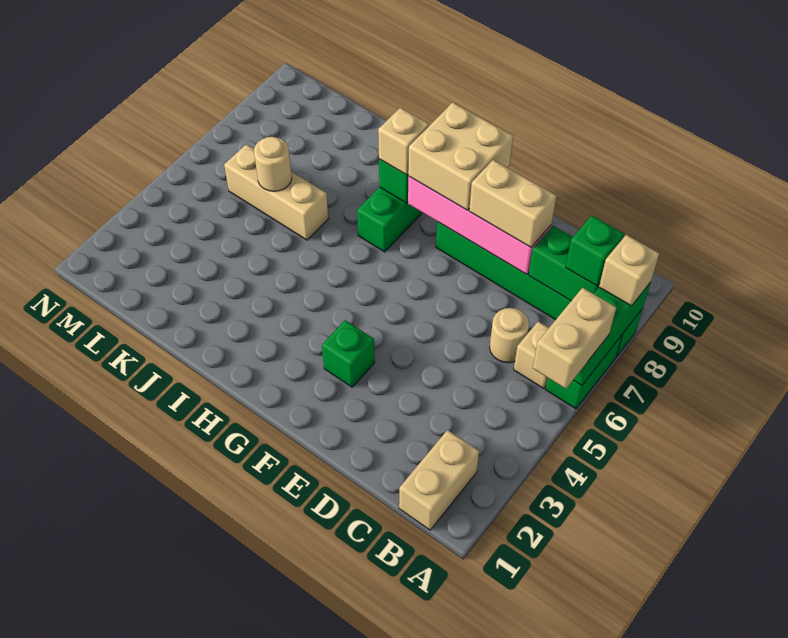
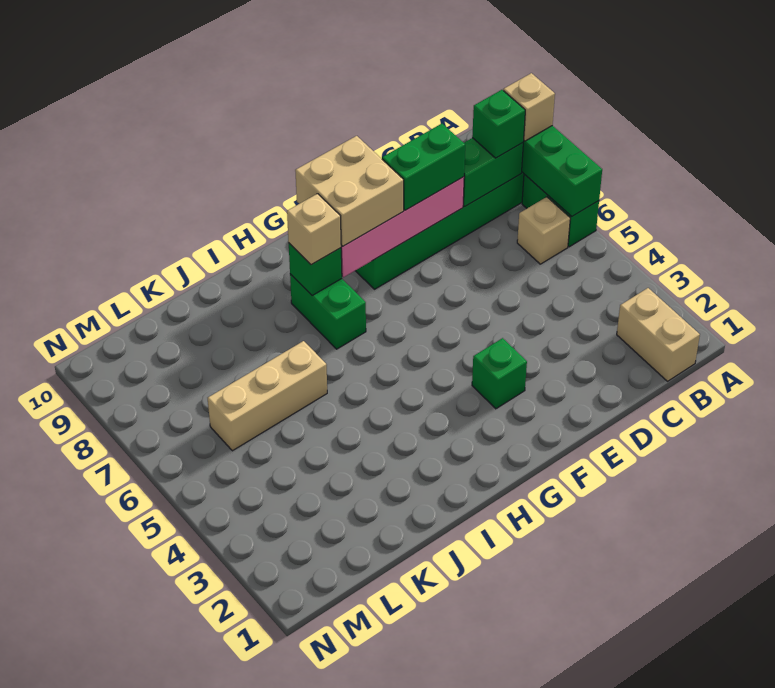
tan brick A5:A6 level 3 -> none
tan round brick C6 level 1 -> none
tan brick D8:E8 level 3 -> green brick D8:E8 level 3
tan round brick K6 level 2 -> none

